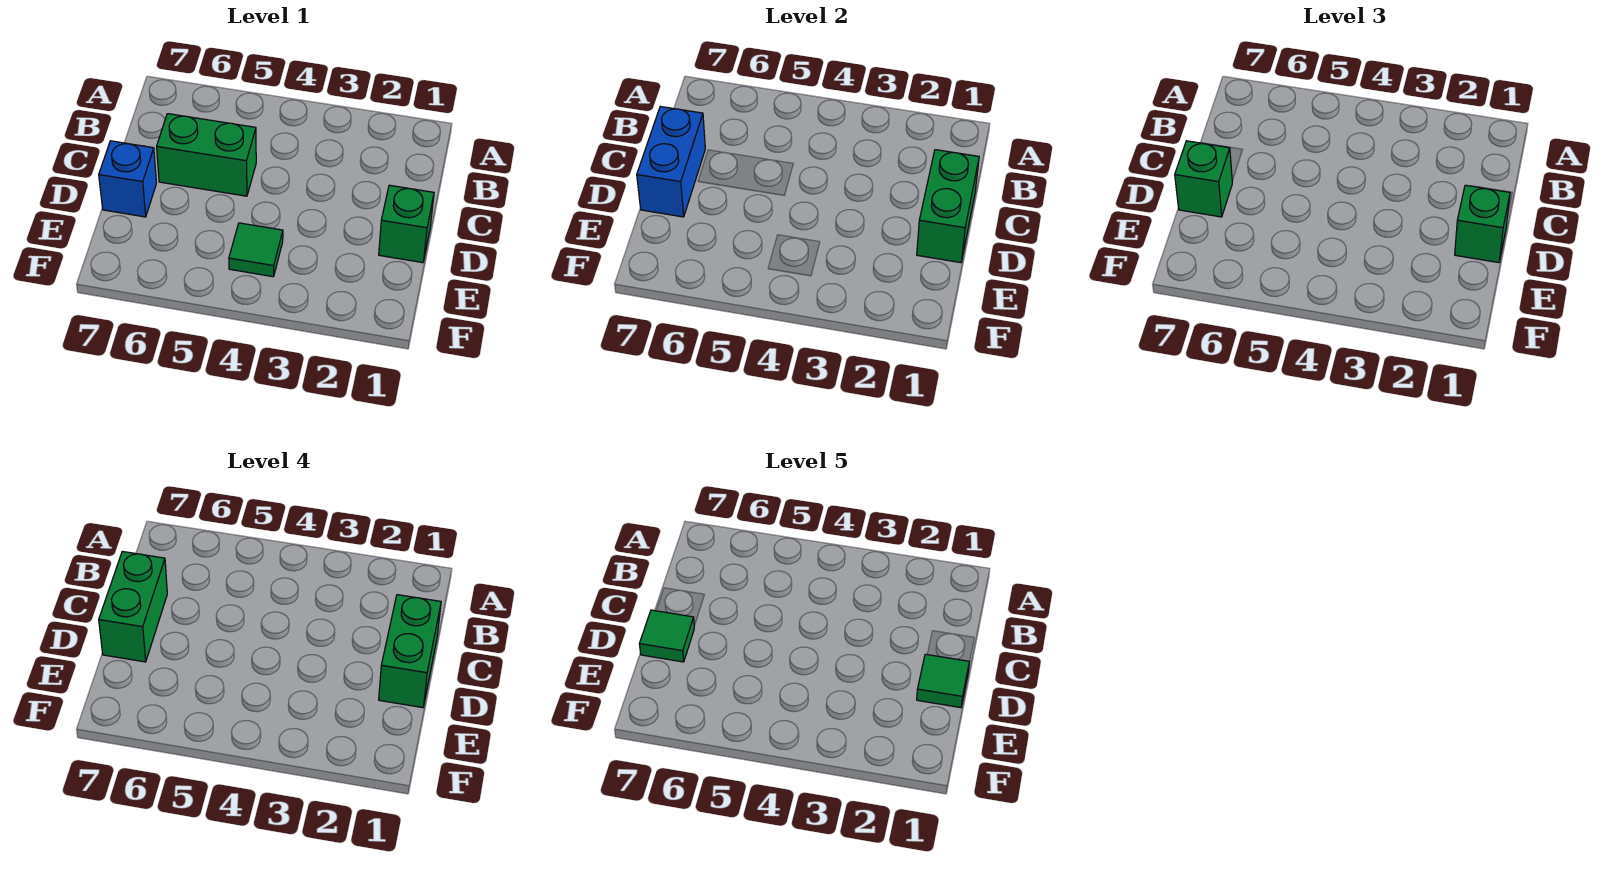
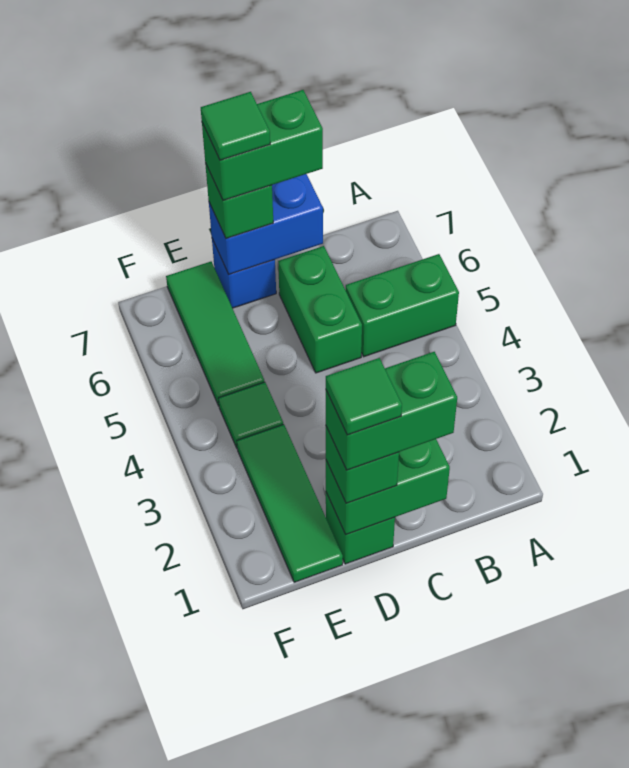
none -> green brick A5:B5 level 1
none -> green tile E1:E3 level 1
none -> green tile E5:E7 level 1

